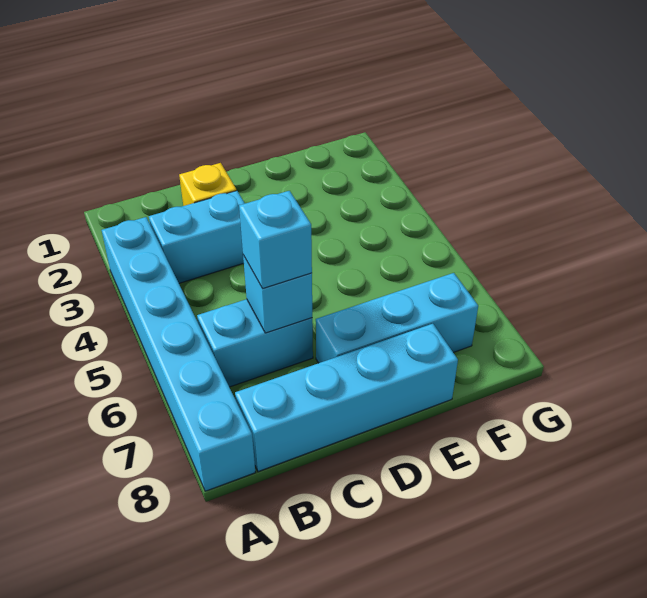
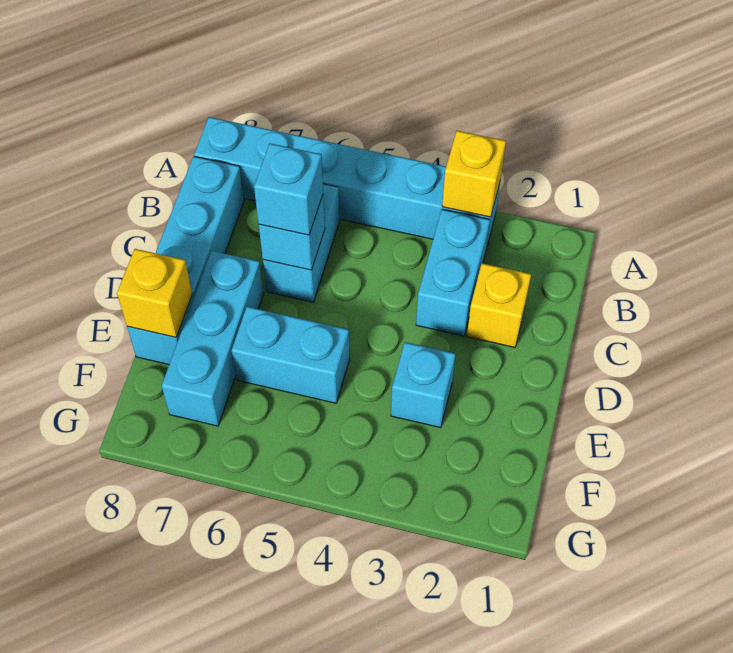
none -> yellow brick A3 level 2
none -> cyan brick E3 level 1
none -> cyan brick E5:E6 level 1
none -> yellow brick E8 level 2

